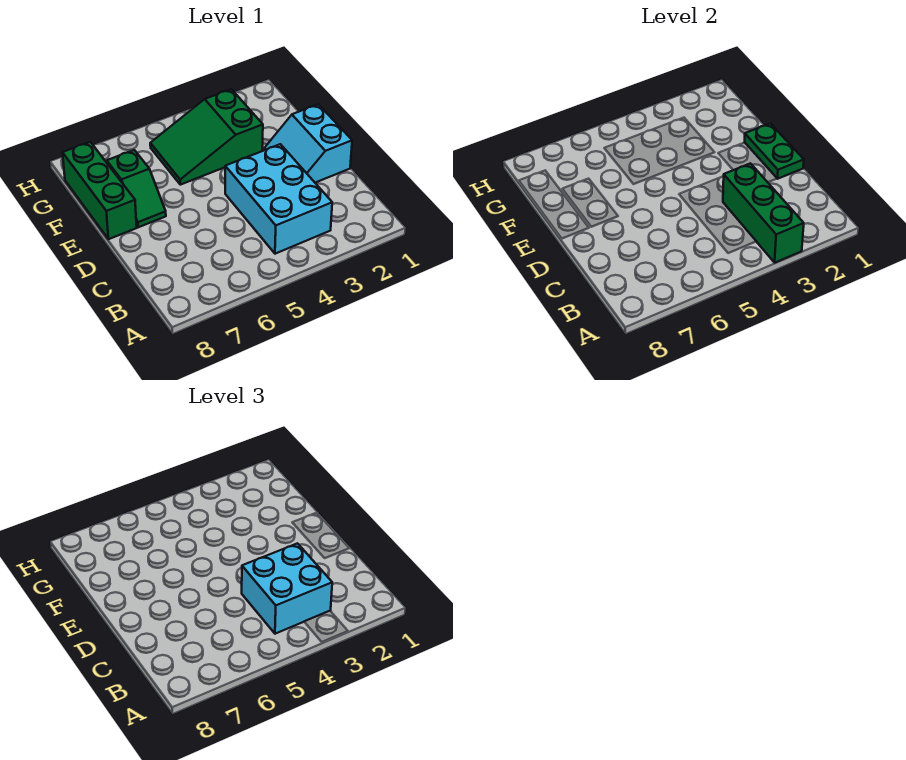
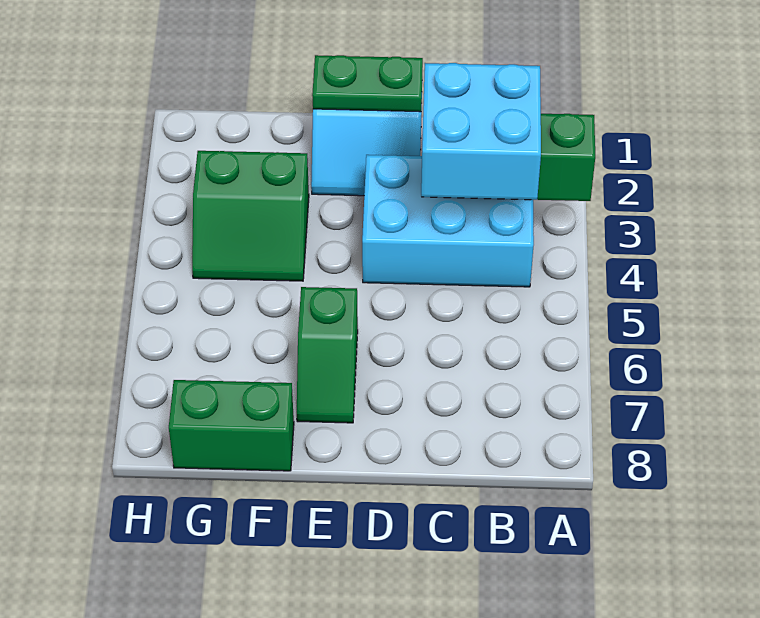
green slope E7:F7 level 1 top F -> green slope E6:E7 level 1 top 6
green brick E8:G8 level 1 -> green brick F8:G8 level 1
green slope F3:G5 level 1 top 3 -> green slope F3:G4 level 1 top 3

